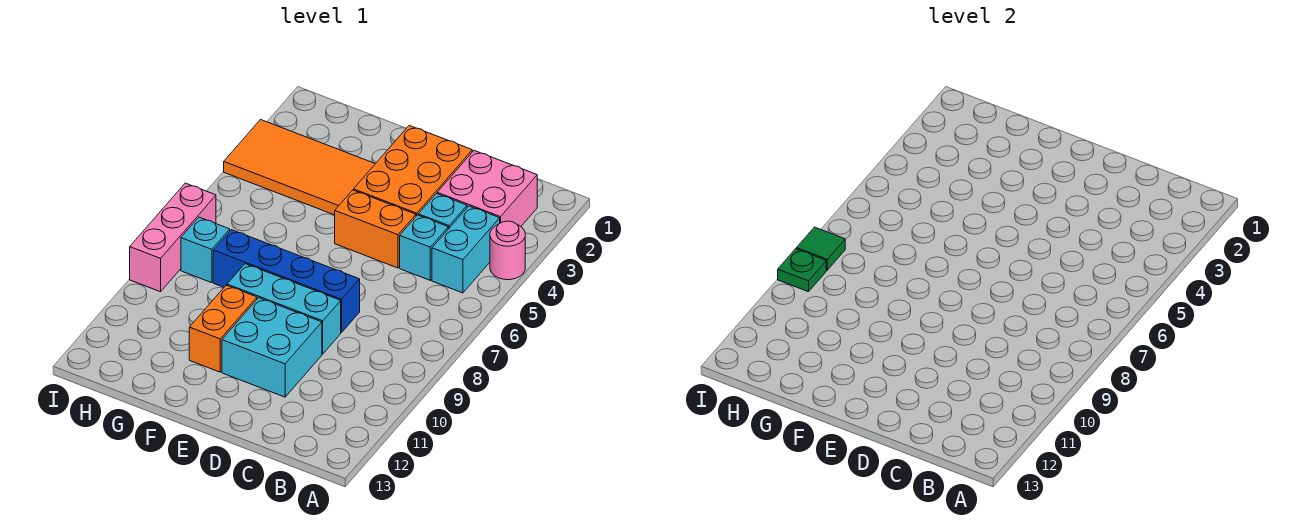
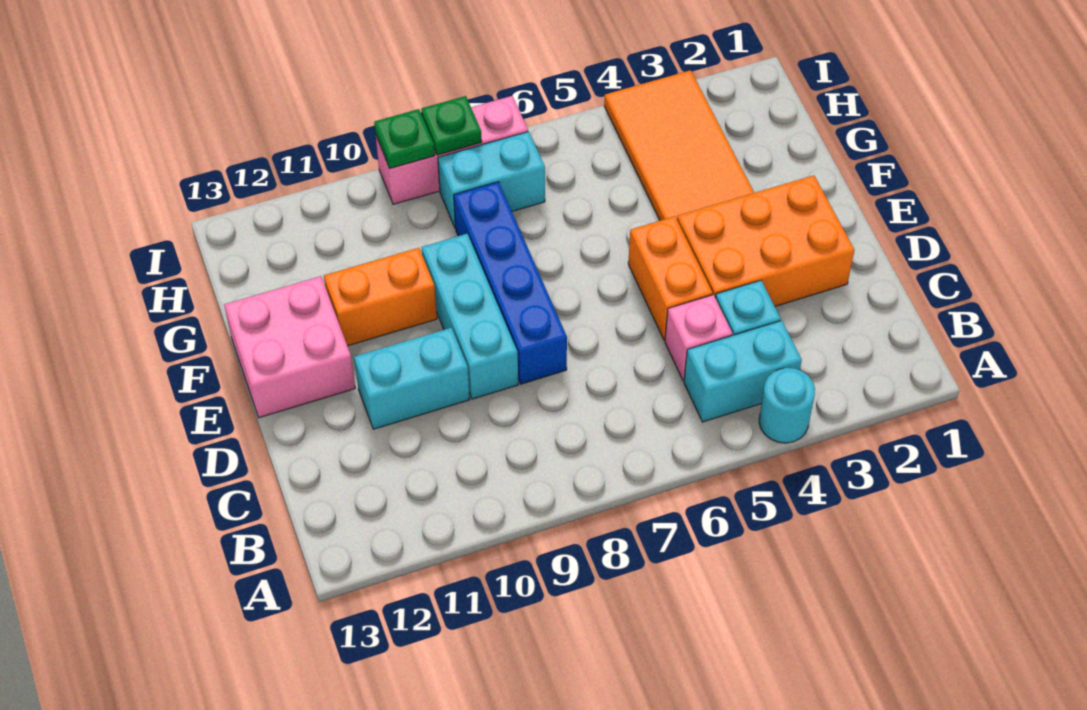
pink round brick A4 level 1 -> cyan round brick A4 level 1
pink brick B2:C3 level 1 -> pink brick E12:F13 level 1
cyan brick C5 level 1 -> pink brick C5 level 1
cyan brick D10:E11 level 1 -> cyan brick D10:D11 level 1
cyan brick H8 level 1 -> cyan brick H7:H8 level 1
green tile I8 level 2 -> green plate I8 level 2

